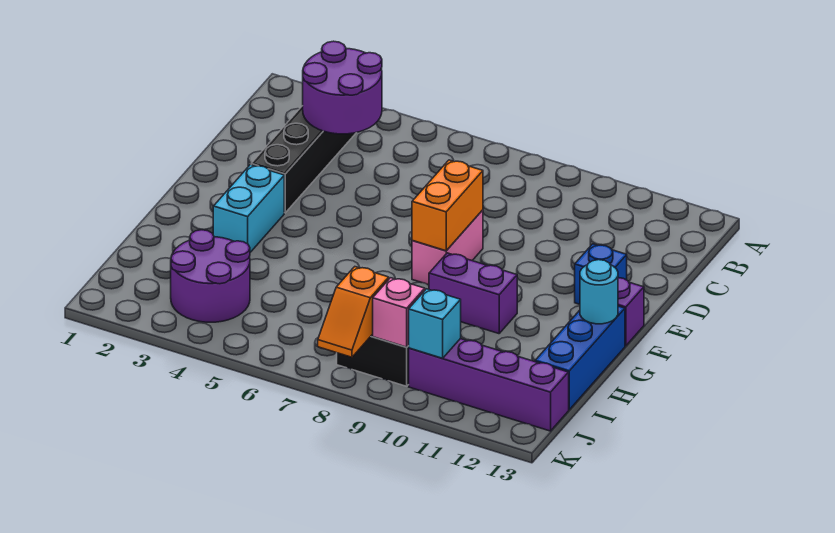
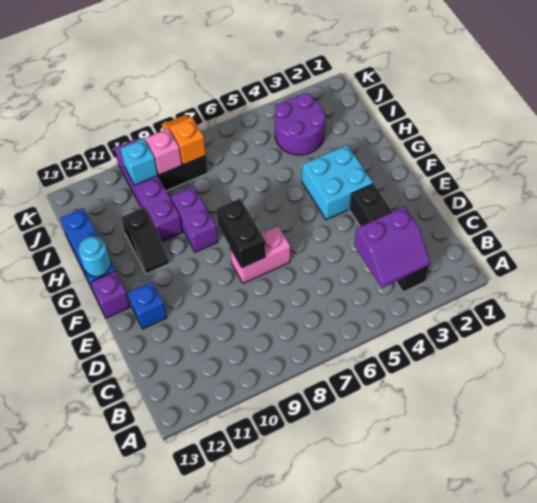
purple round brick B3:C4 level 2 -> purple slope B3:C4 level 2 top C
pink brick E8:F8 level 1 -> pink brick E7:E8 level 1
orange brick E8:F8 level 2 -> black brick E8:F8 level 2
cyan brick F3:G3 level 1 -> cyan brick F3:G4 level 1
purple brick G9:G10 level 1 -> purple brick G9:H9 level 1
none -> black slope G11:H11 level 1 top H
purple brick J10:J13 level 1 -> purple brick H10:K10 level 1

